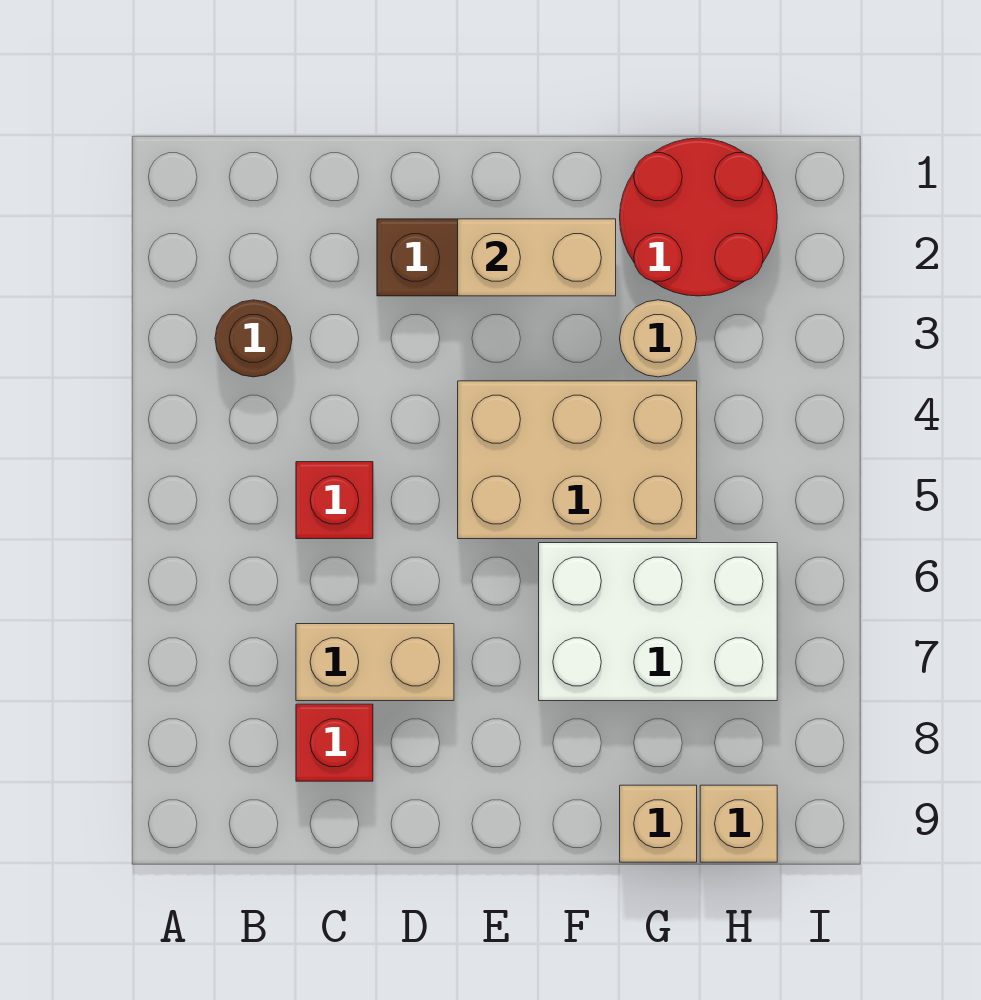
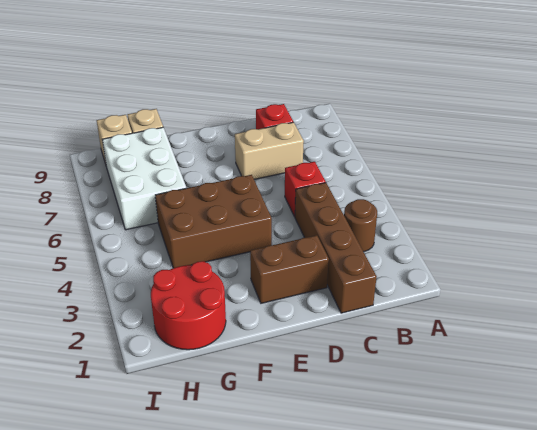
none -> brown brick C1:C4 level 1
tan brick E2:F2 level 2 -> none
tan brick E4:G5 level 1 -> brown brick E4:G5 level 1
white brick F6:H7 level 1 -> white brick G6:H8 level 1
tan round brick G3 level 1 -> none

